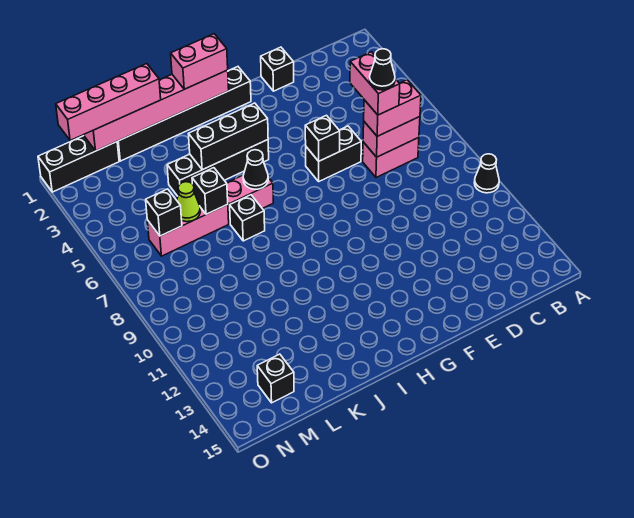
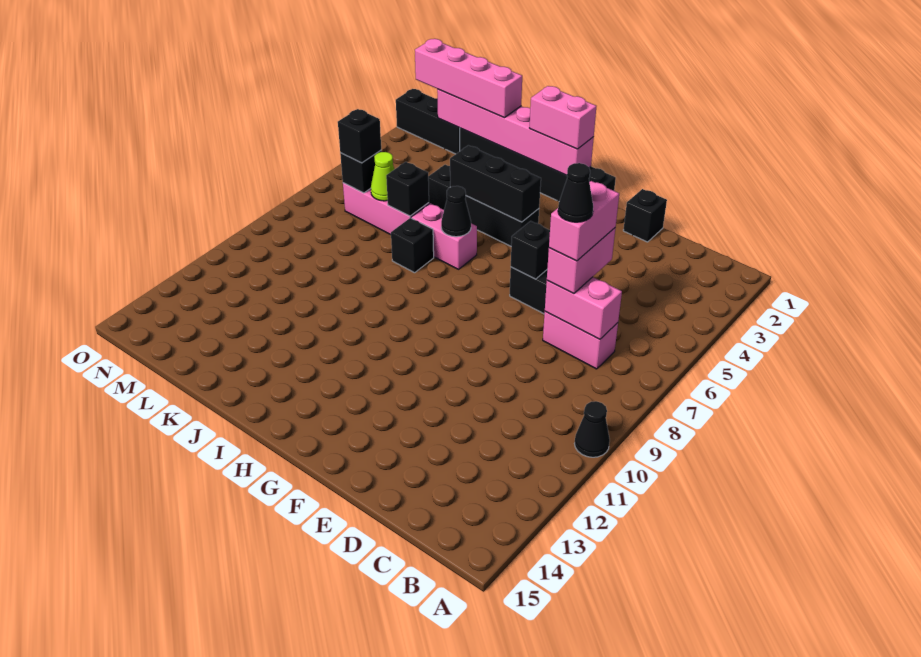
pink brick C7:D7 level 3 -> pink brick D6:D7 level 3
black brick M14 level 1 -> black brick M6 level 3

